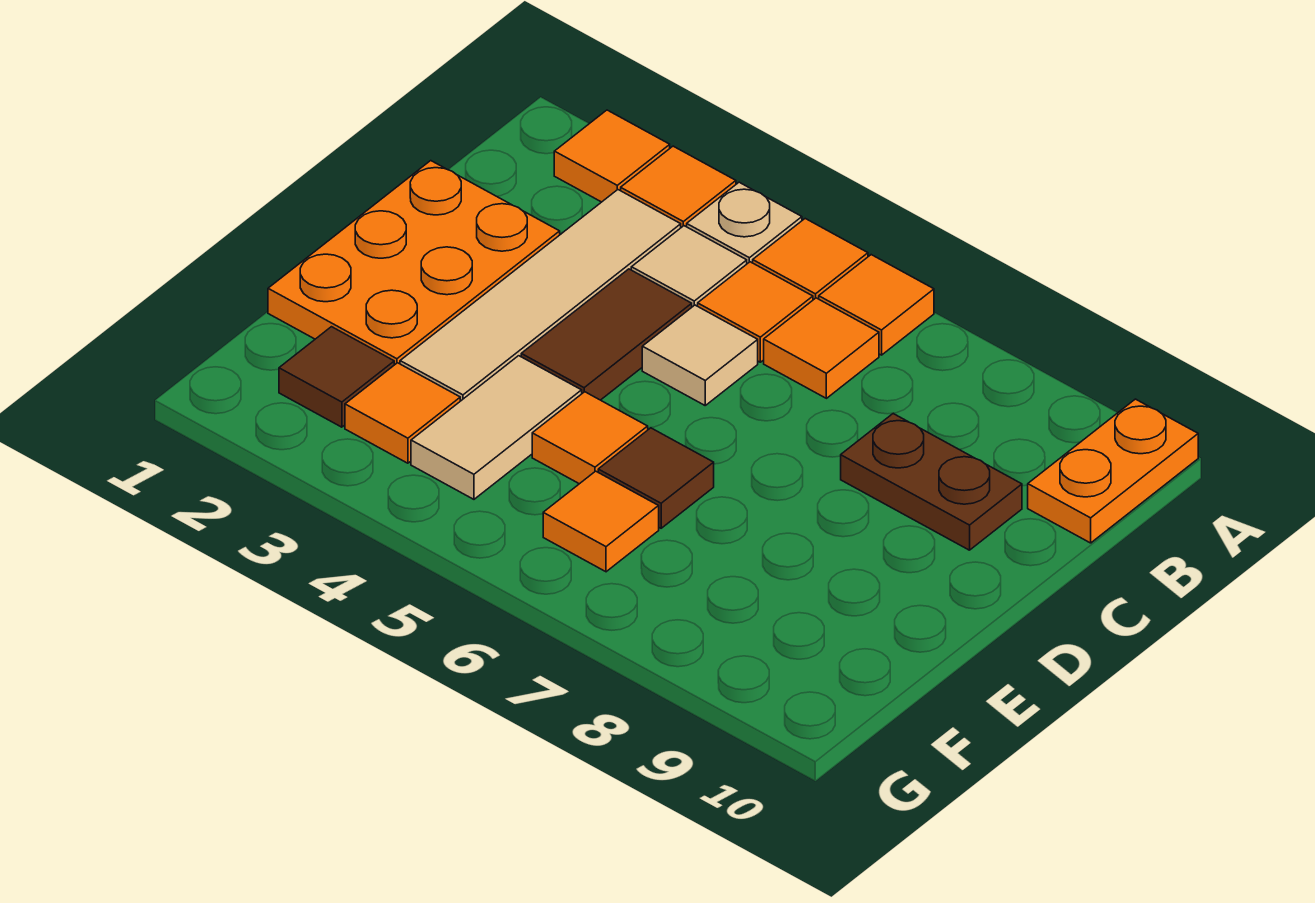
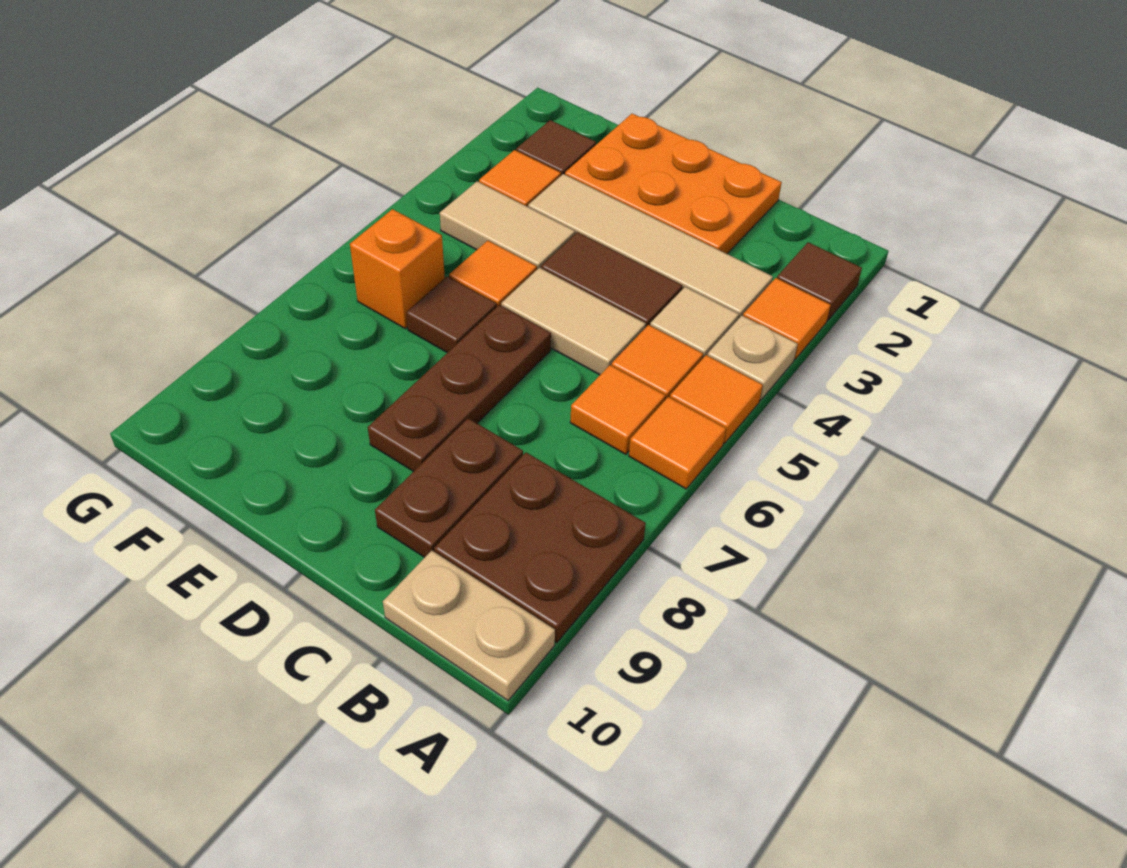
orange tile A2 level 1 -> brown tile A2 level 1
none -> brown plate A8:B9 level 1
orange plate A10:B10 level 1 -> tan plate A10:B10 level 1
tan tile C5 level 1 -> tan tile C5:D5 level 1
none -> brown plate D6:D8 level 1
orange tile F6 level 1 -> orange brick F6 level 1

